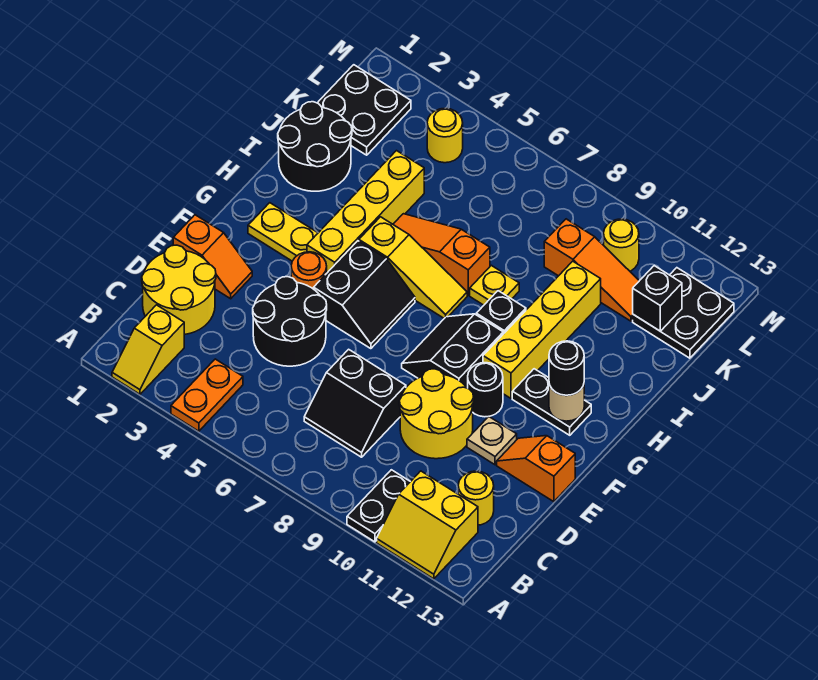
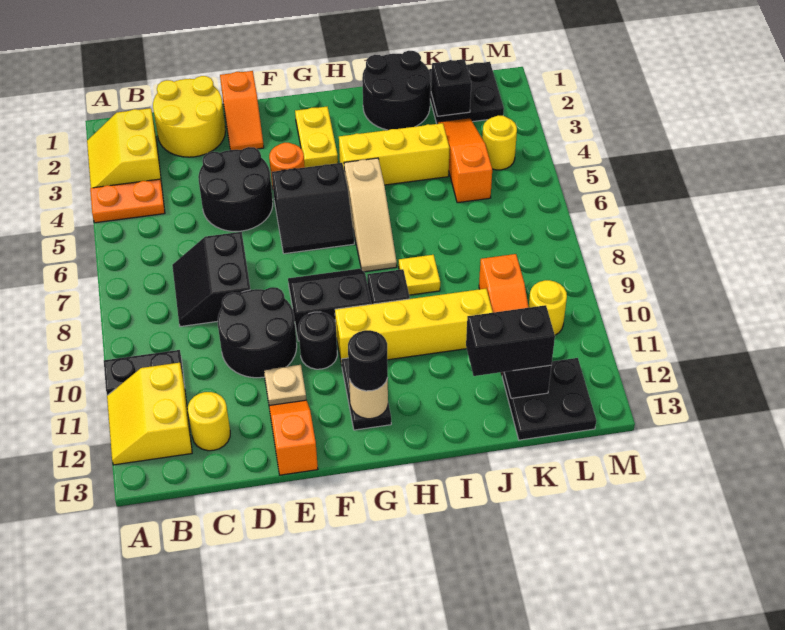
yellow slope A2:B2 level 1 top B -> yellow slope A2:B3 level 1 top B
yellow round brick D9:E10 level 1 -> black round brick D9:E10 level 1
yellow brick G4:J4 level 1 -> yellow brick H4:J4 level 1
yellow slope H5:H7 level 1 top 5 -> tan slope H5:H7 level 1 top 5
orange slope I5:I7 level 1 top 7 -> orange slope K3:K5 level 1 top 5
none -> black brick J12:K12 level 3
none -> black brick K2 level 2

